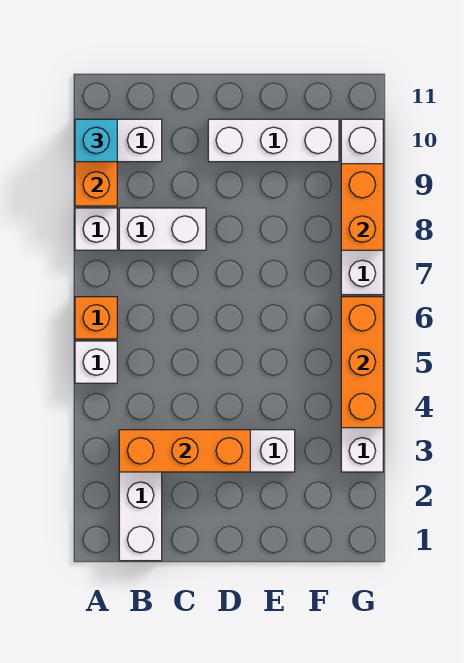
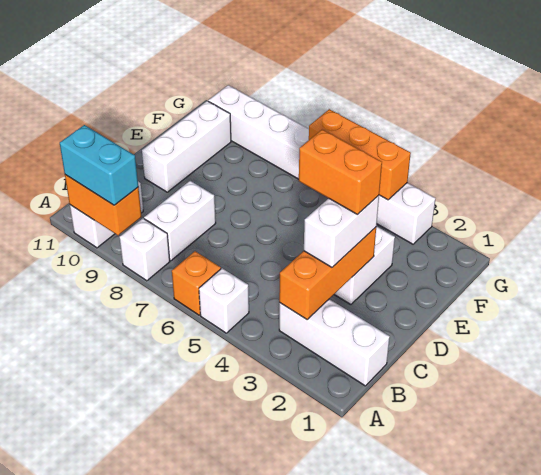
cyan brick A10 level 3 -> cyan brick A9:A10 level 3
none -> white brick C3:D3 level 3
orange brick G8:G9 level 2 -> orange brick D3:D4 level 4

